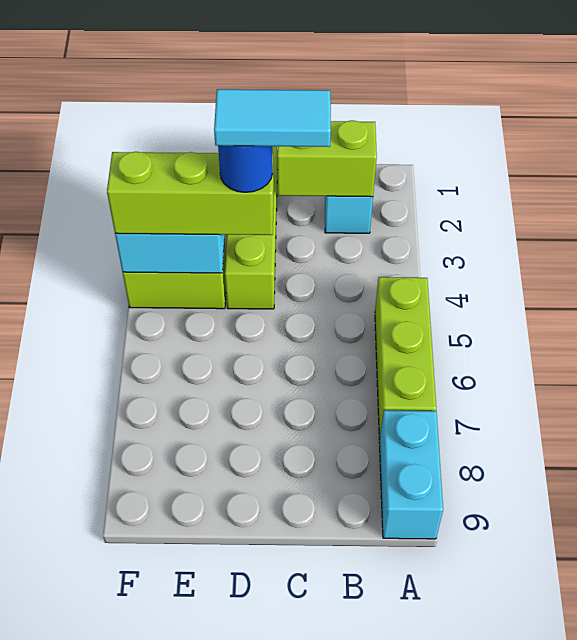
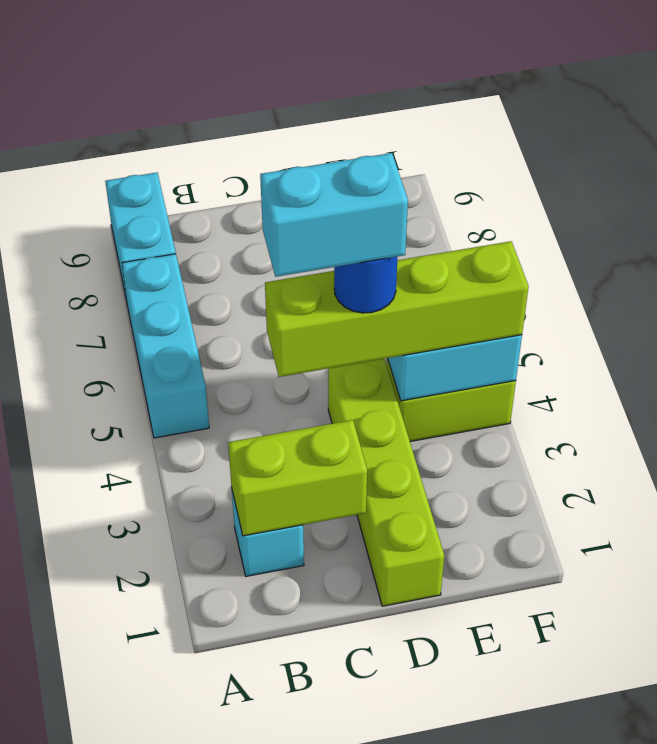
lime brick A5:A7 level 1 -> cyan brick A5:A7 level 1
cyan tile C4:D4 level 5 -> cyan brick C4:D4 level 5
lime brick D4:F4 level 3 -> lime brick C4:F4 level 3

